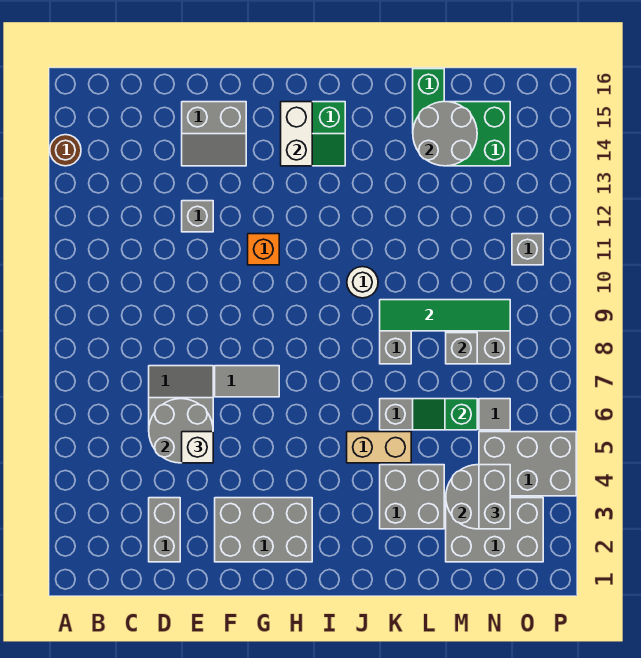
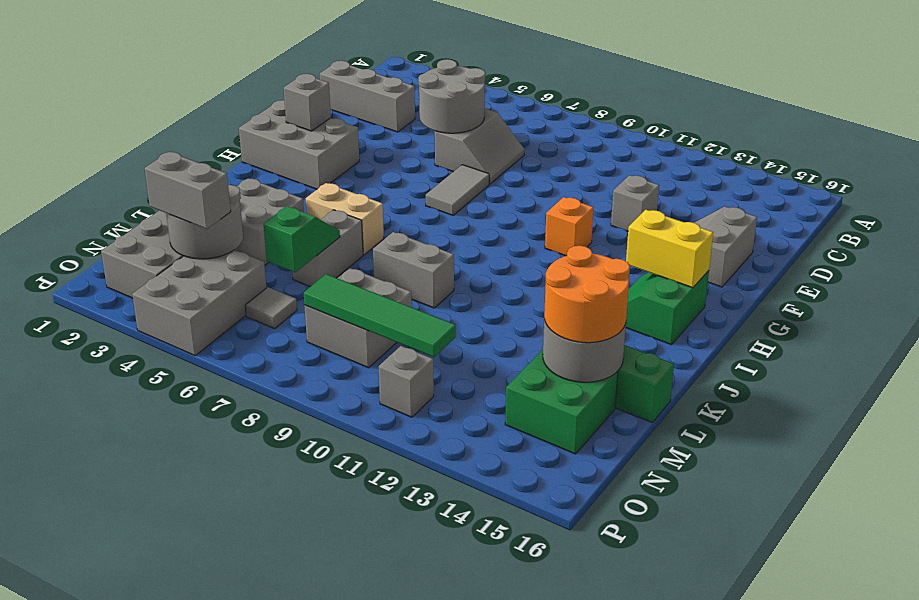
brown round brick A14 level 1 -> none
grey brick D2:D3 level 1 -> grey brick D1:D3 level 1
white brick E5 level 3 -> none
grey brick F2:H3 level 1 -> grey brick G1:H3 level 1
white brick H14:H15 level 2 -> yellow brick H14:H15 level 2
tan brick J5:K5 level 1 -> tan brick J5:J6 level 1
white round brick J10 level 1 -> none
green tile K9:N9 level 2 -> green tile N8:N11 level 2
none -> orange round brick L14:M15 level 3
grey brick M8 level 2 -> grey brick G2 level 2

